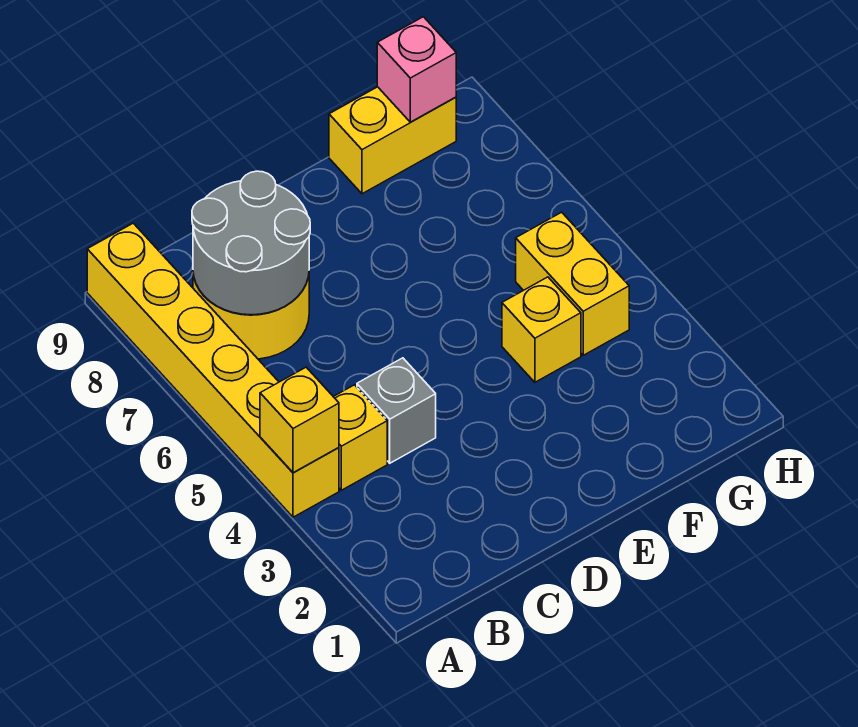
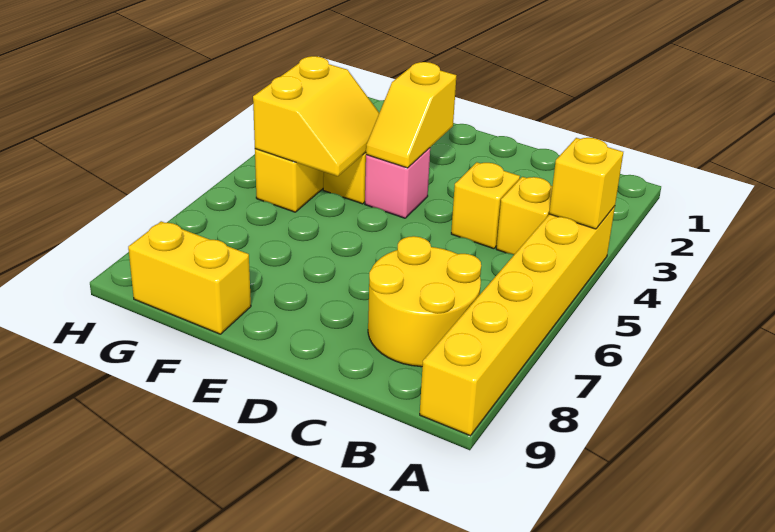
grey round brick B7:C8 level 2 -> none
grey brick C4 level 1 -> yellow brick C4 level 1
none -> yellow slope E3:E4 level 2 top 3
none -> yellow slope F4:G5 level 2 top G
pink brick G9 level 2 -> pink brick E4 level 1

